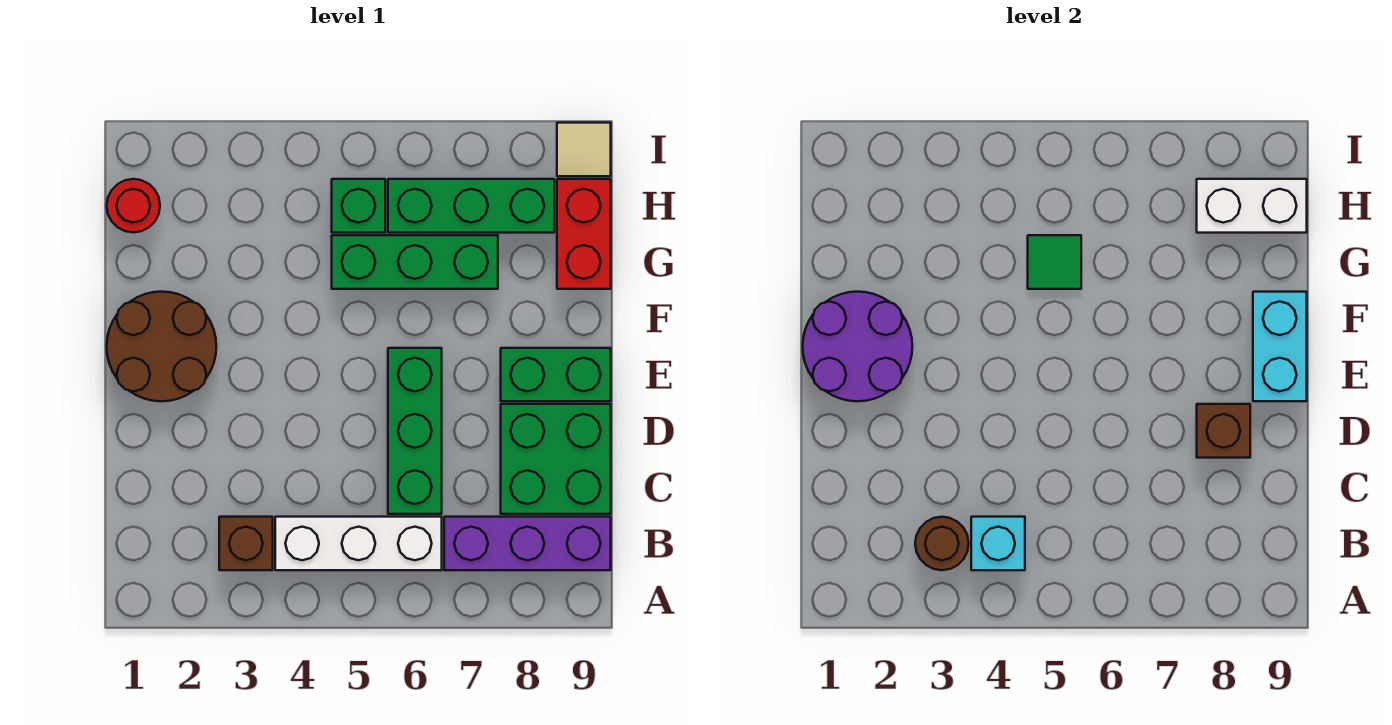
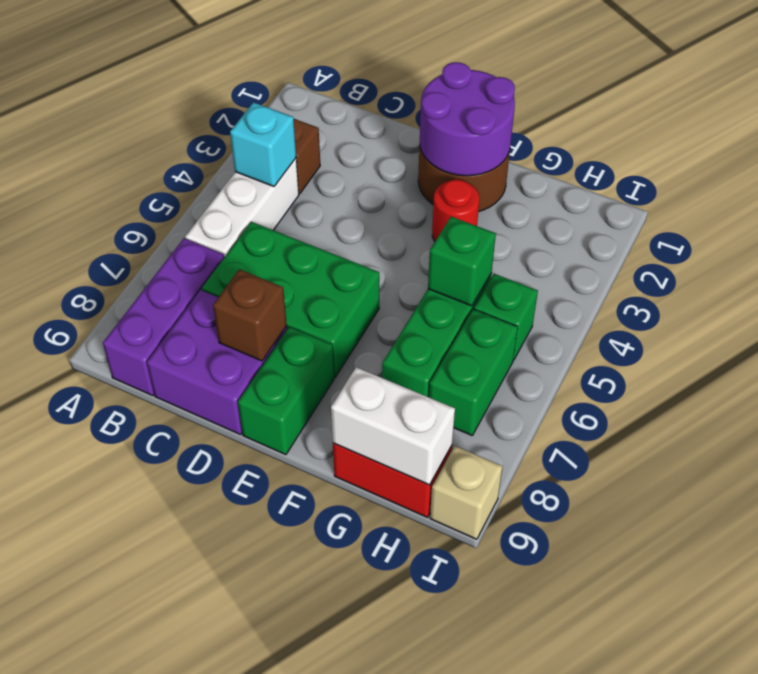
brown round brick B3 level 2 -> none
green brick C6:E6 level 1 -> green brick C6:E7 level 1
green brick C8:D9 level 1 -> purple brick C8:D9 level 1
cyan brick E9:F9 level 2 -> none
green tile G5 level 2 -> green brick G5 level 2
red round brick H1 level 1 -> red round brick F3 level 1
green brick H6:H8 level 1 -> green brick H6:H7 level 1
white brick H8:H9 level 2 -> white brick G9:H9 level 2
tan tile I9 level 1 -> tan brick I9 level 1

